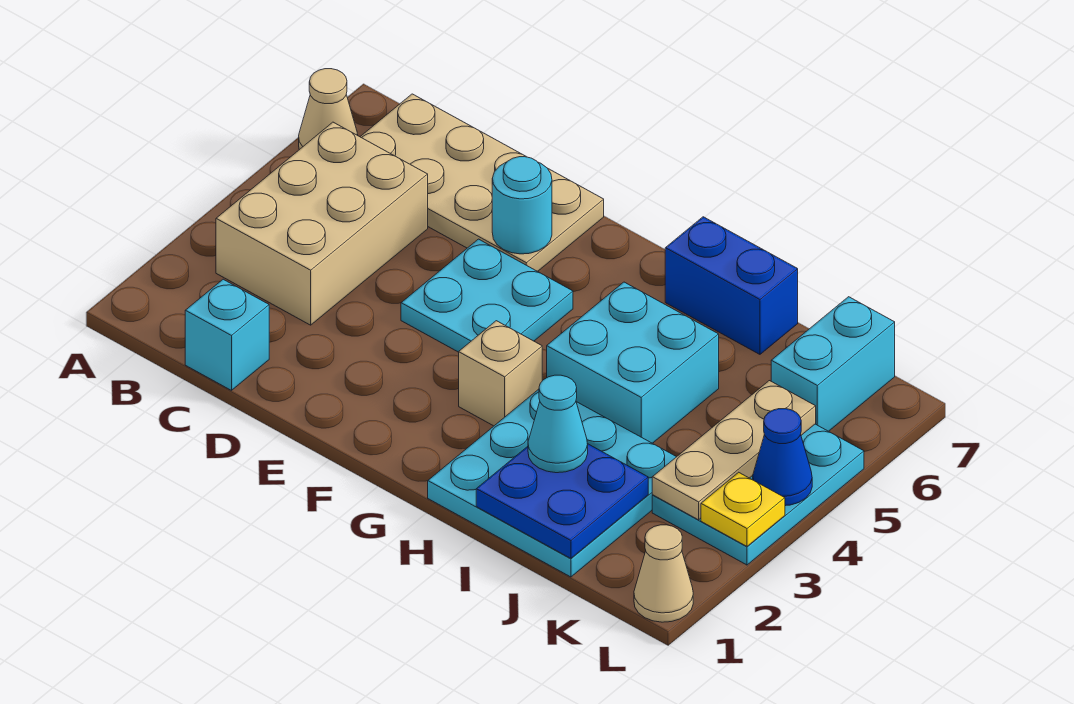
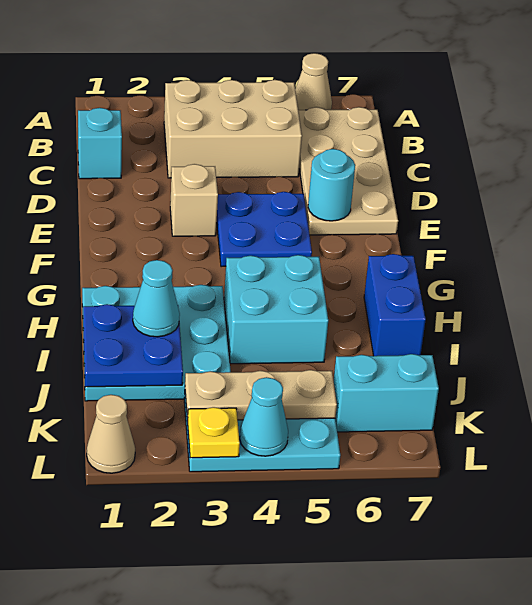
cyan plate E4:F5 level 1 -> blue plate E4:F5 level 1
tan brick G3 level 1 -> tan brick E3 level 1
blue cone L4 level 2 -> cyan cone L4 level 2

